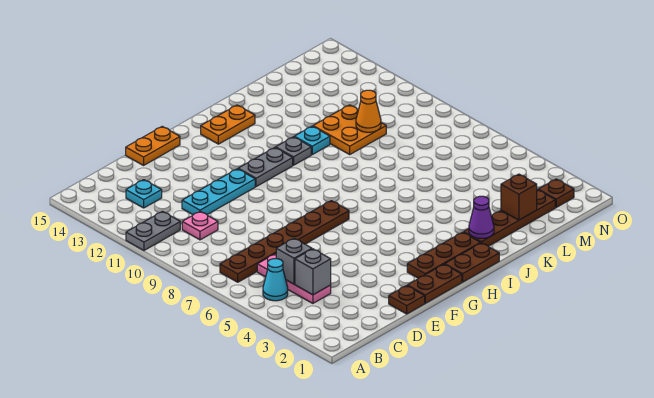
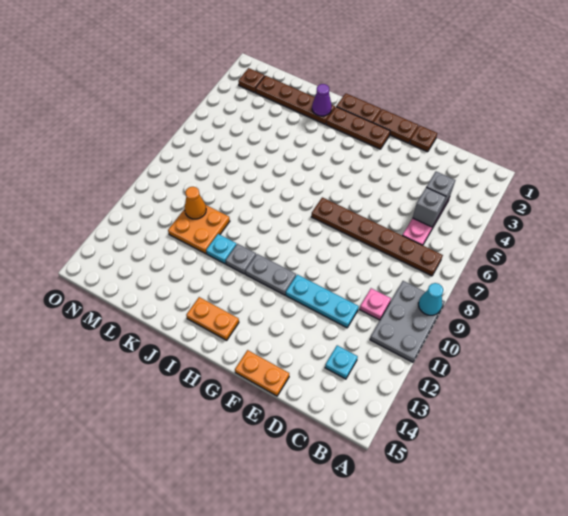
grey plate A11:B11 level 1 -> grey plate A9:B11 level 1
cyan cone B5 level 1 -> cyan cone A9 level 2
brown brick L2 level 2 -> none

